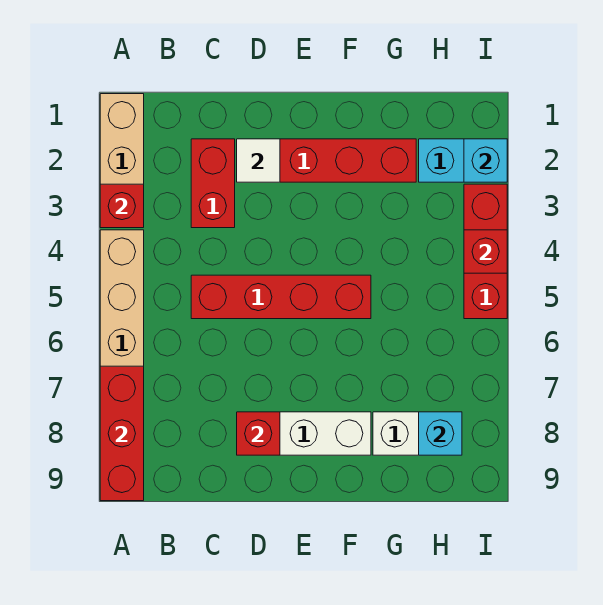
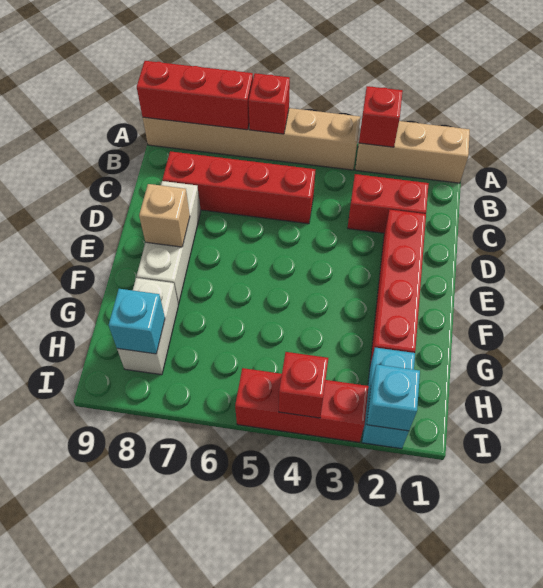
red brick C5:F5 level 1 -> red brick C5:C8 level 1
white tile D2 level 2 -> none
red brick D8 level 2 -> red brick A6 level 2
none -> tan brick E8 level 2

